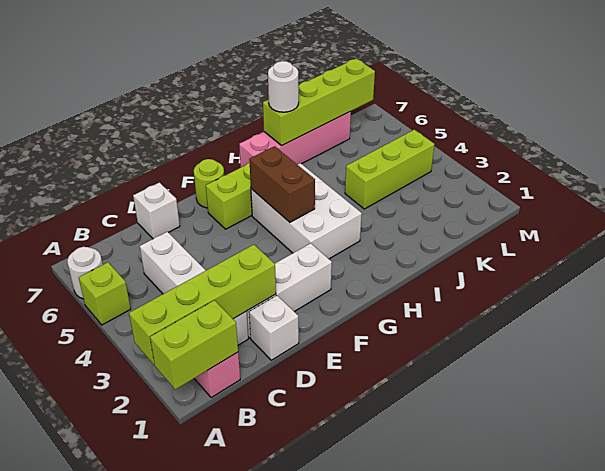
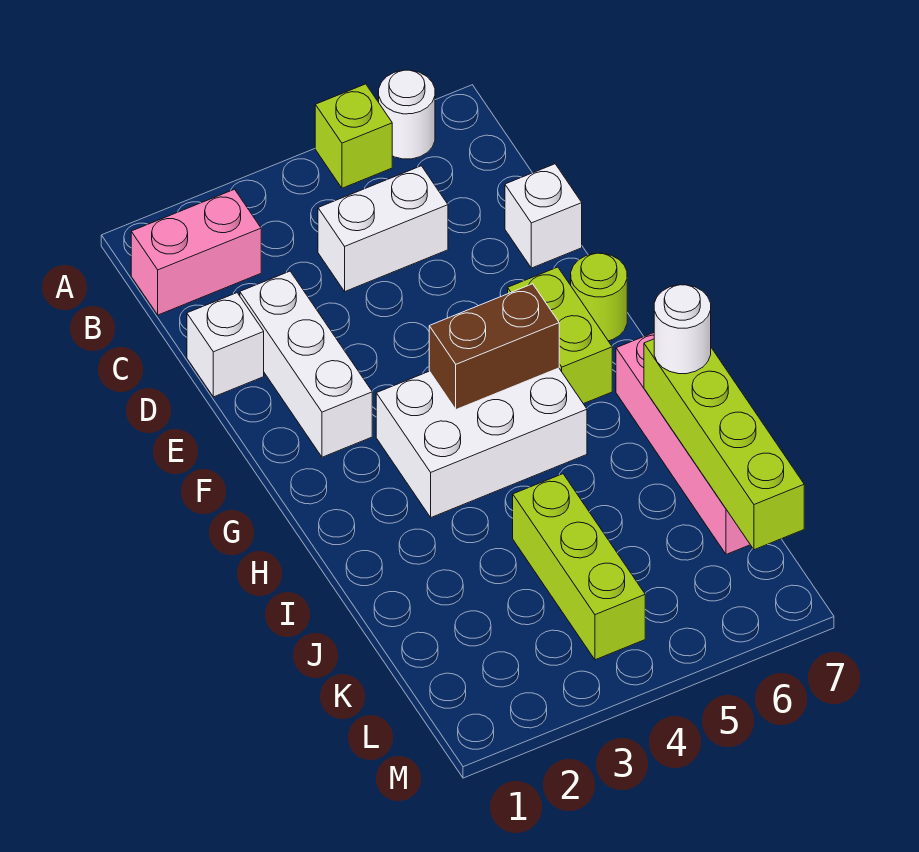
lime brick A1:B1 level 2 -> none
lime brick A2:D2 level 2 -> none
white brick C2:C5 level 1 -> white brick C4:C5 level 1

